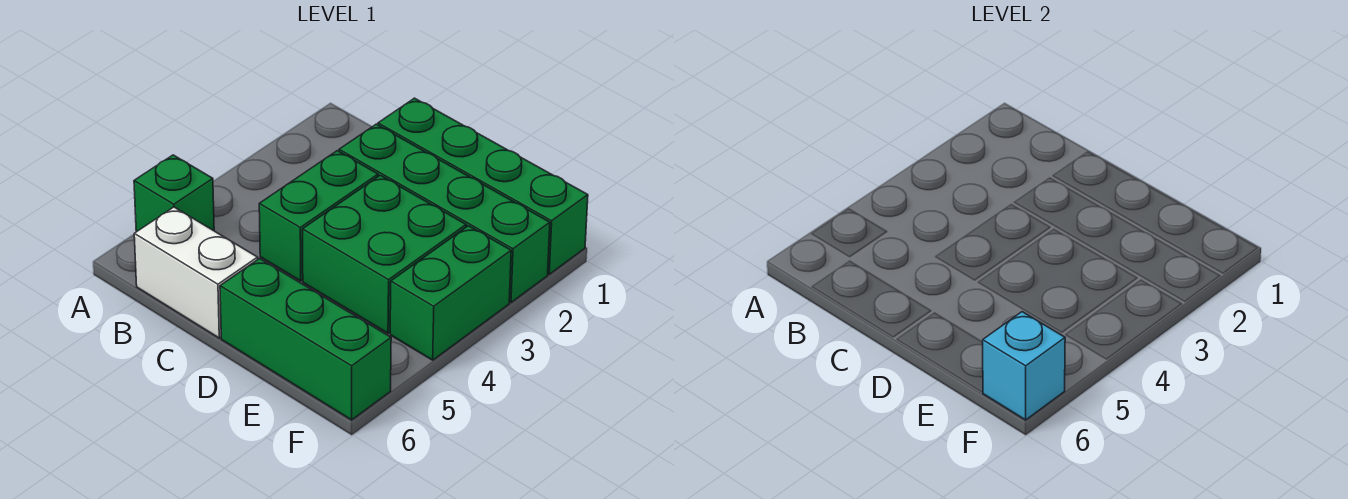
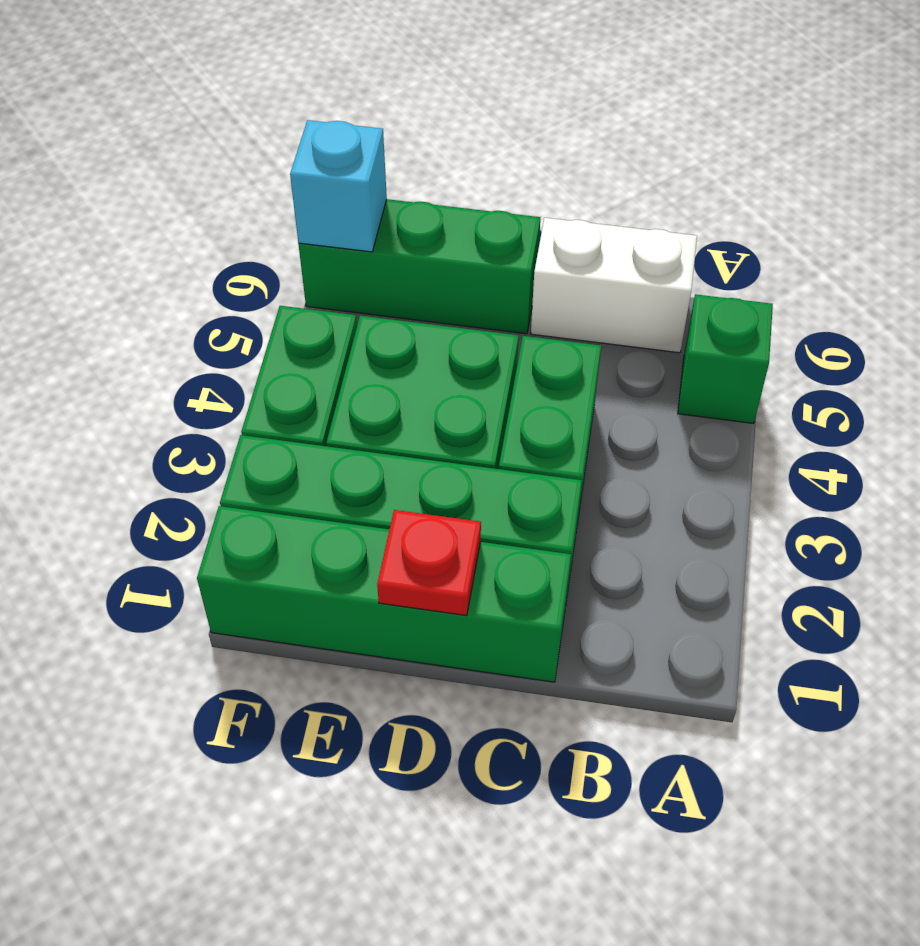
none -> red plate D1 level 2

